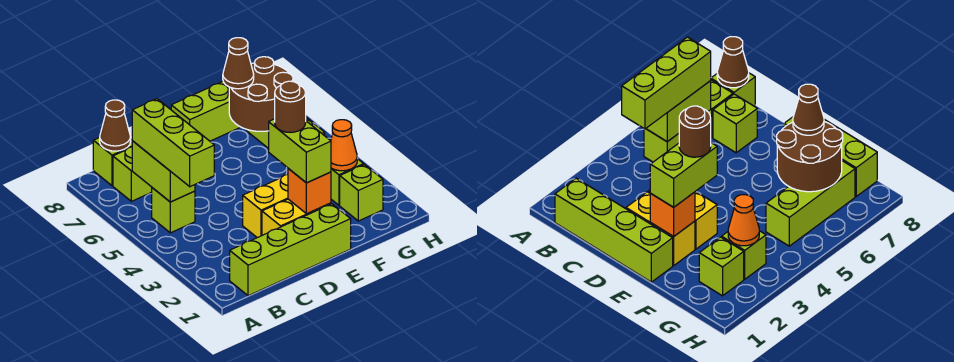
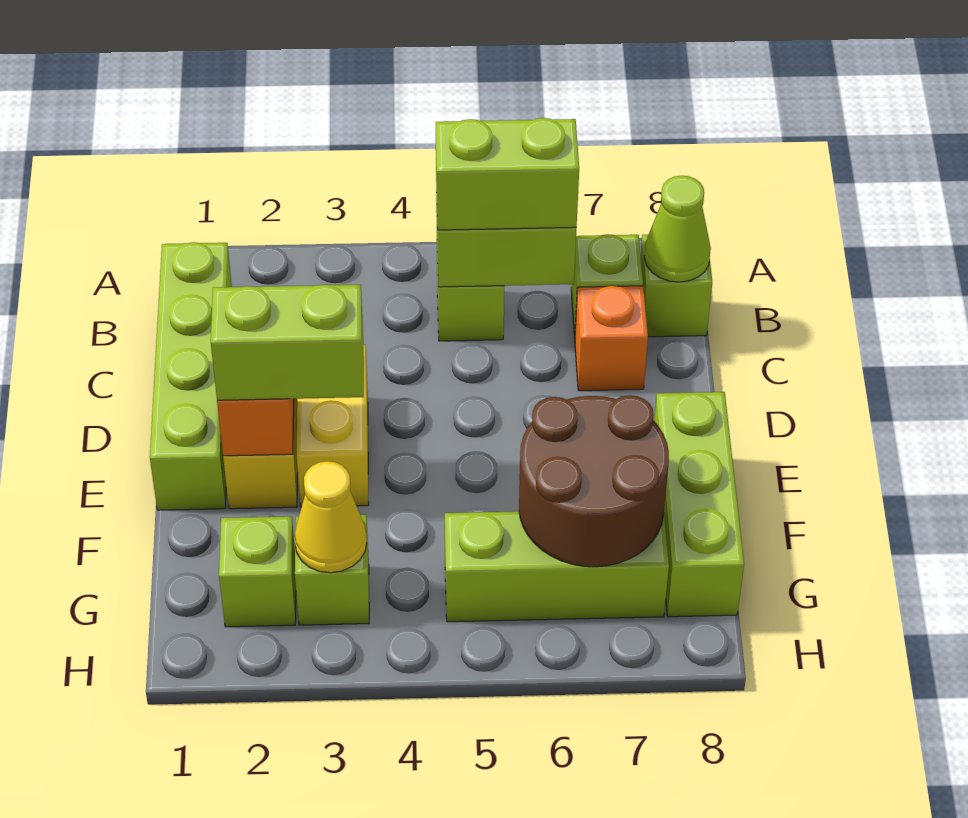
lime brick B4:B6 level 3 -> lime brick B5:B6 level 3
brown cone B8 level 2 -> lime cone B8 level 2
lime brick C7 level 1 -> orange brick C7 level 1
brown round brick E3 level 4 -> none
brown cone F7 level 3 -> none
orange cone G3 level 2 -> yellow cone G3 level 2

